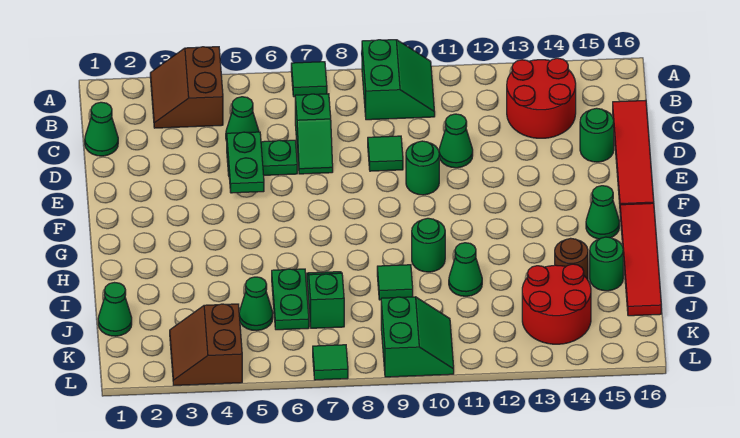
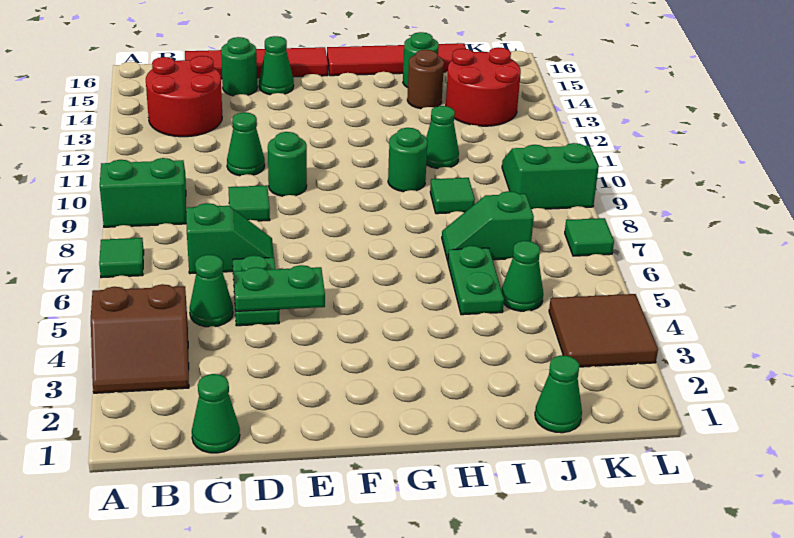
green cone G15 level 1 -> green cone E15 level 1
green plate I6:J6 level 1 -> green plate I5:I6 level 1
brown slope K3:L4 level 1 top 4 -> brown tile K3:L4 level 1

